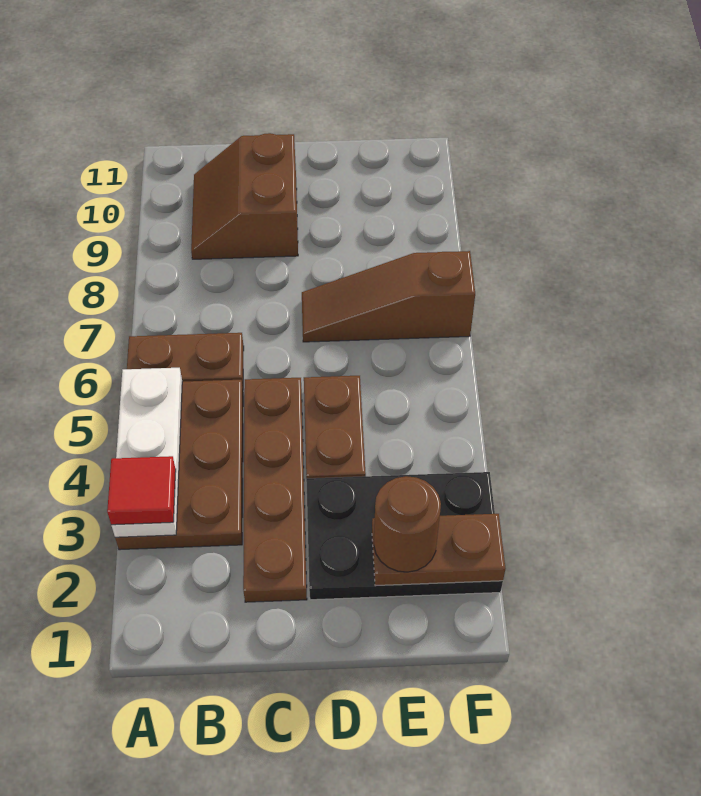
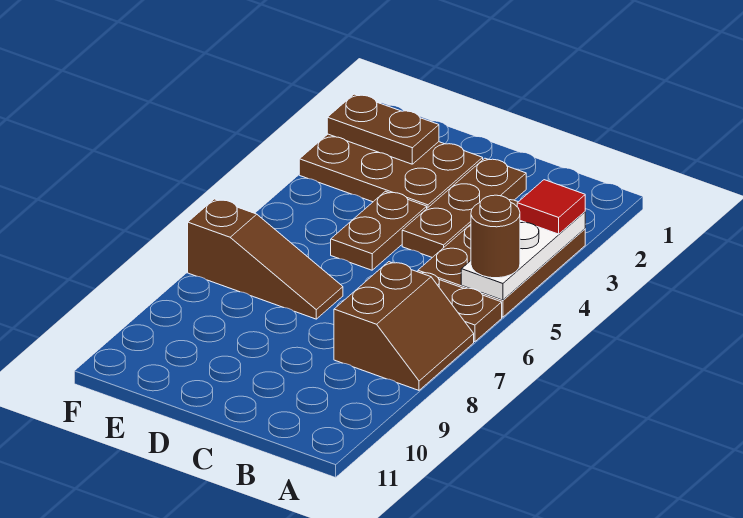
brown slope B9:C10 level 1 top C -> brown slope A7:B8 level 1 top B
brown plate C2:C5 level 1 -> brown plate C2:C4 level 1
black plate D2:F3 level 1 -> brown plate D2:F3 level 1
brown round brick E2 level 3 -> brown round brick A5 level 3

